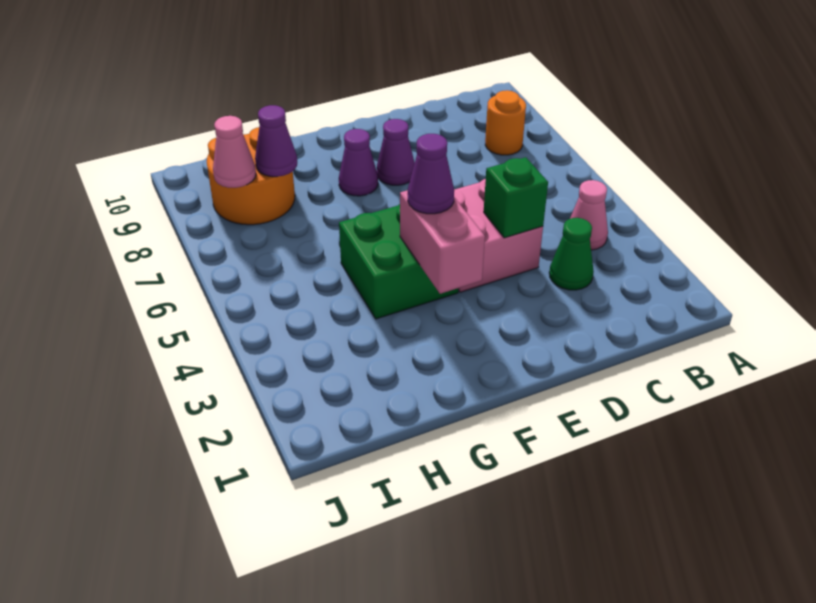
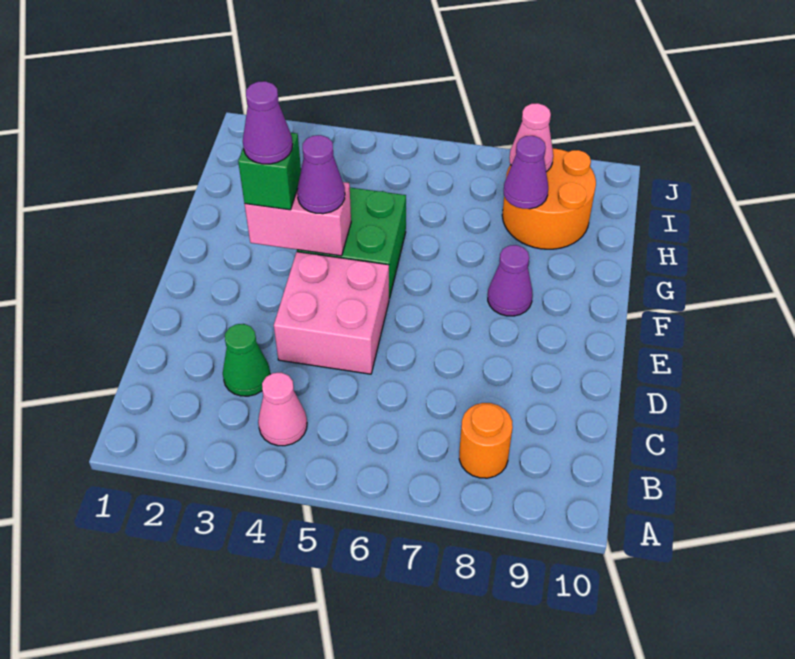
green brick D4 level 2 -> green brick F3 level 3
purple cone E8 level 1 -> purple cone F3 level 4

